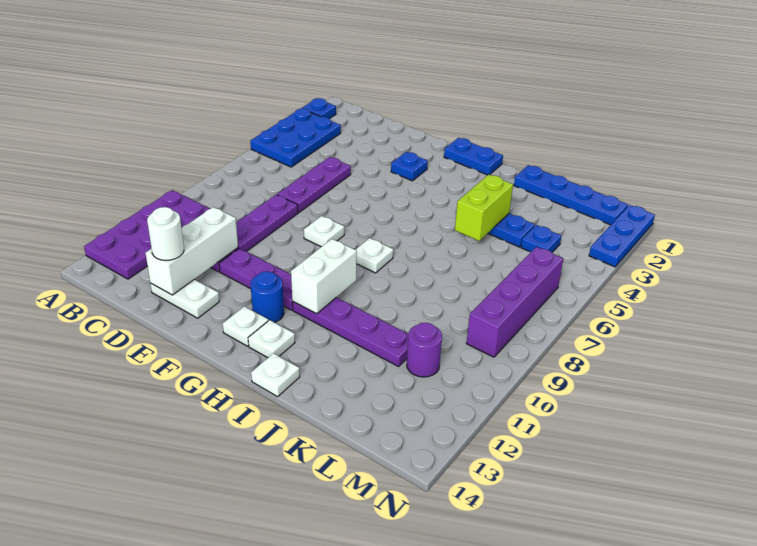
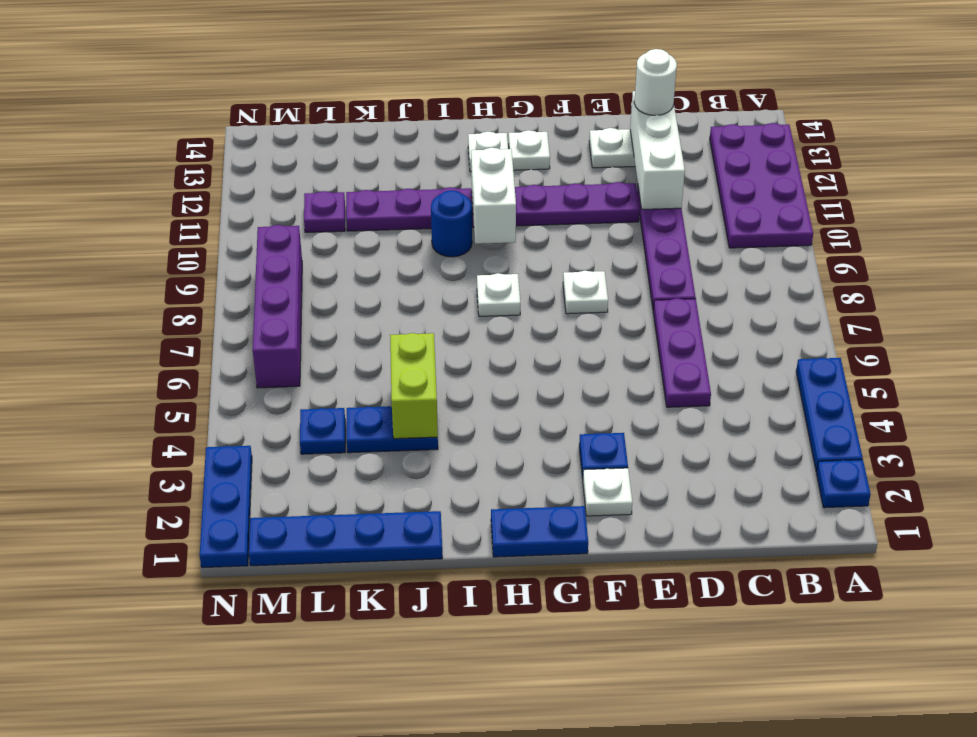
blue plate A3:B5 level 1 -> blue plate A3:A5 level 1
blue round brick G12 level 1 -> blue round brick I10 level 1
white plate I14 level 1 -> white plate F2 level 1
purple round brick L11 level 1 -> purple plate L11 level 1

